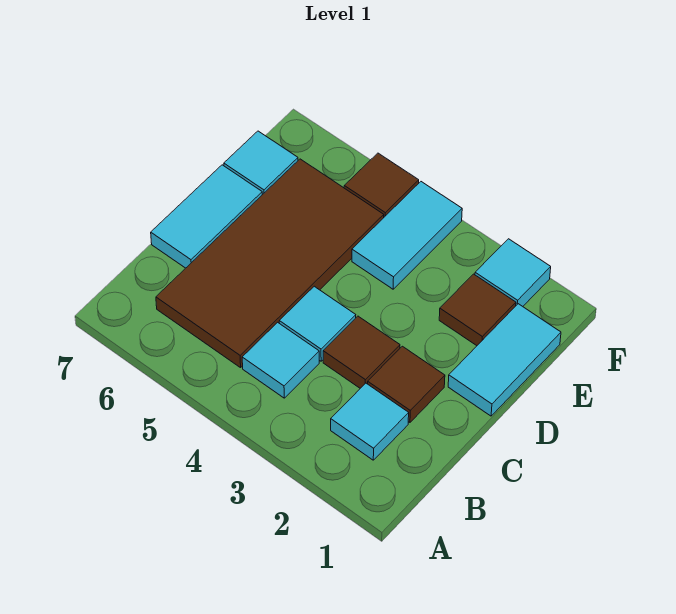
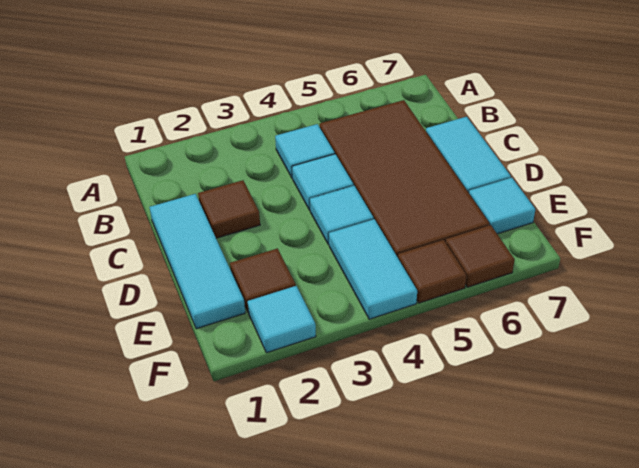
cyan tile B2 level 1 -> cyan tile D4 level 1
brown tile C3 level 1 -> brown tile F6 level 1
cyan tile D1:E1 level 1 -> cyan tile C1:E1 level 1

